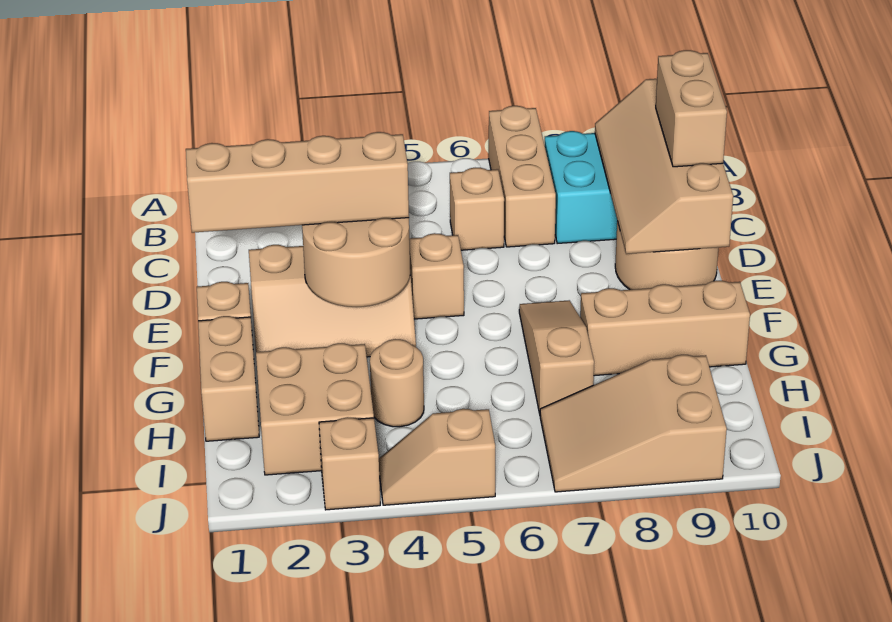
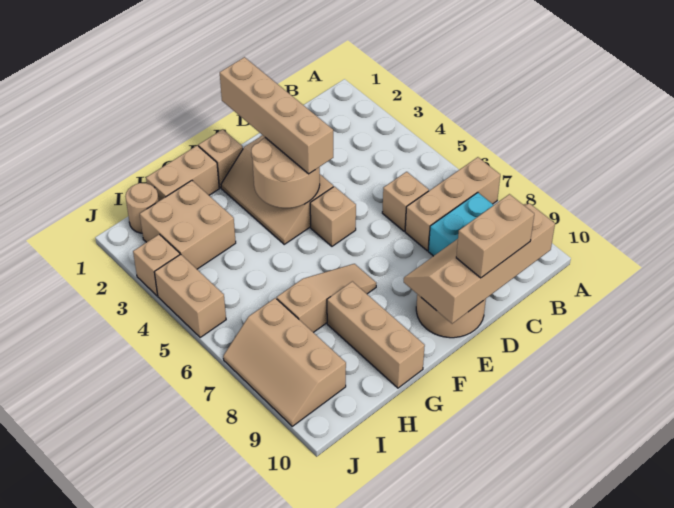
tan round brick H4 level 1 -> tan round brick I1 level 1
tan slope I7:J9 level 1 top 9 -> tan slope I7:J9 level 1 top I
tan slope J4:J5 level 1 top 5 -> tan brick J4:J5 level 1

